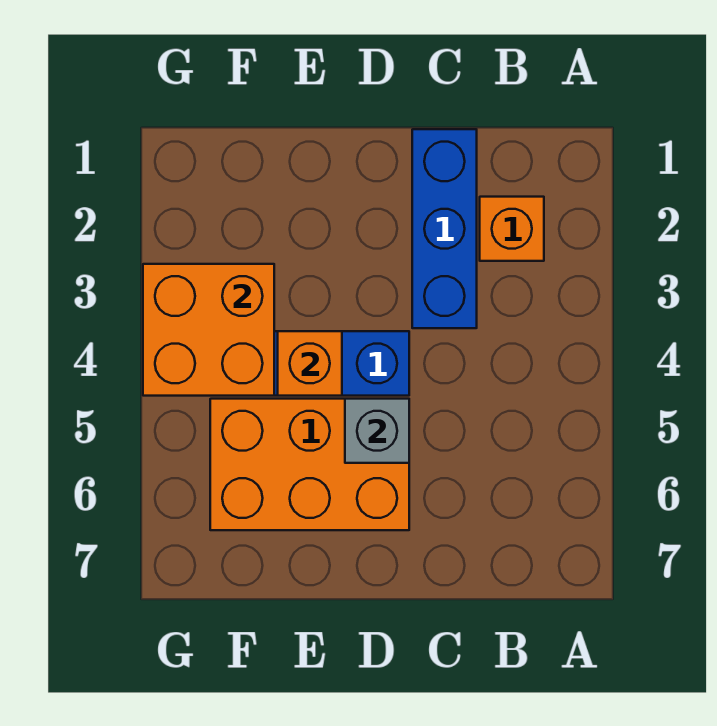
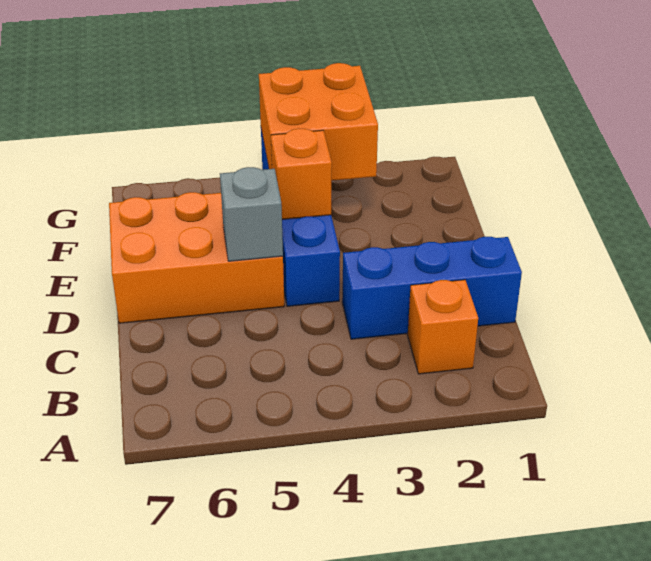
orange brick D5:F6 level 1 -> orange brick D5:E7 level 1

